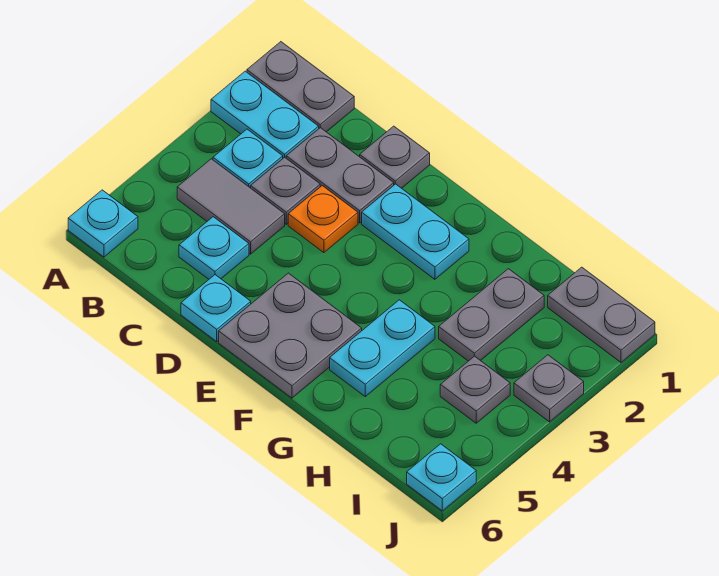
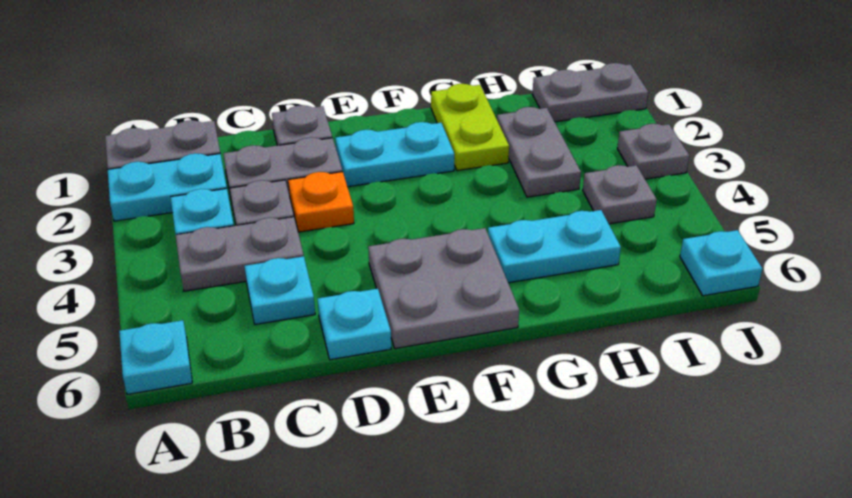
grey tile B4:C4 level 1 -> grey plate B4:C4 level 1
none -> lime plate G1:G2 level 1
cyan plate G4:G5 level 1 -> cyan plate G5:H5 level 1

